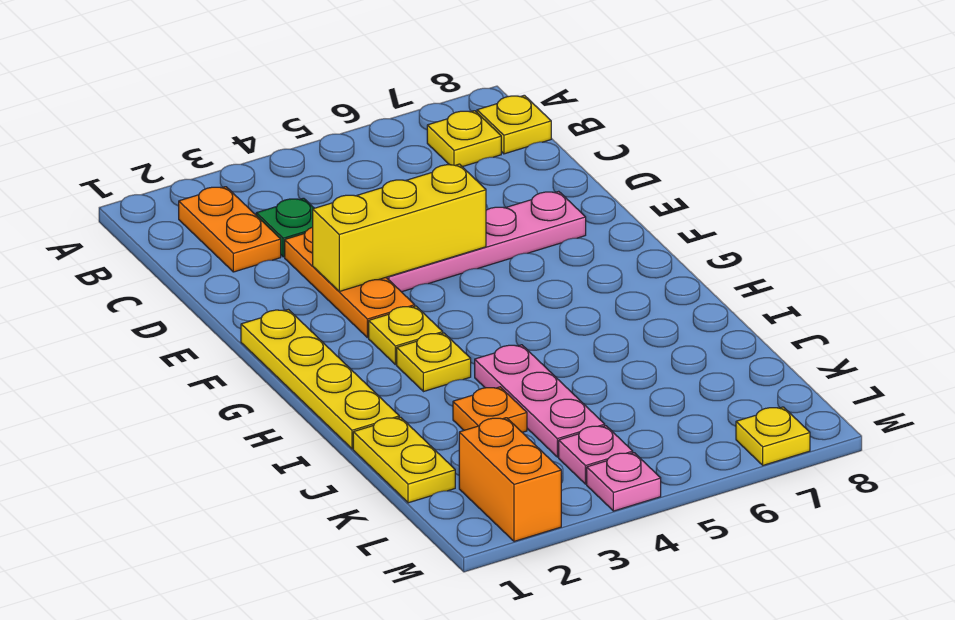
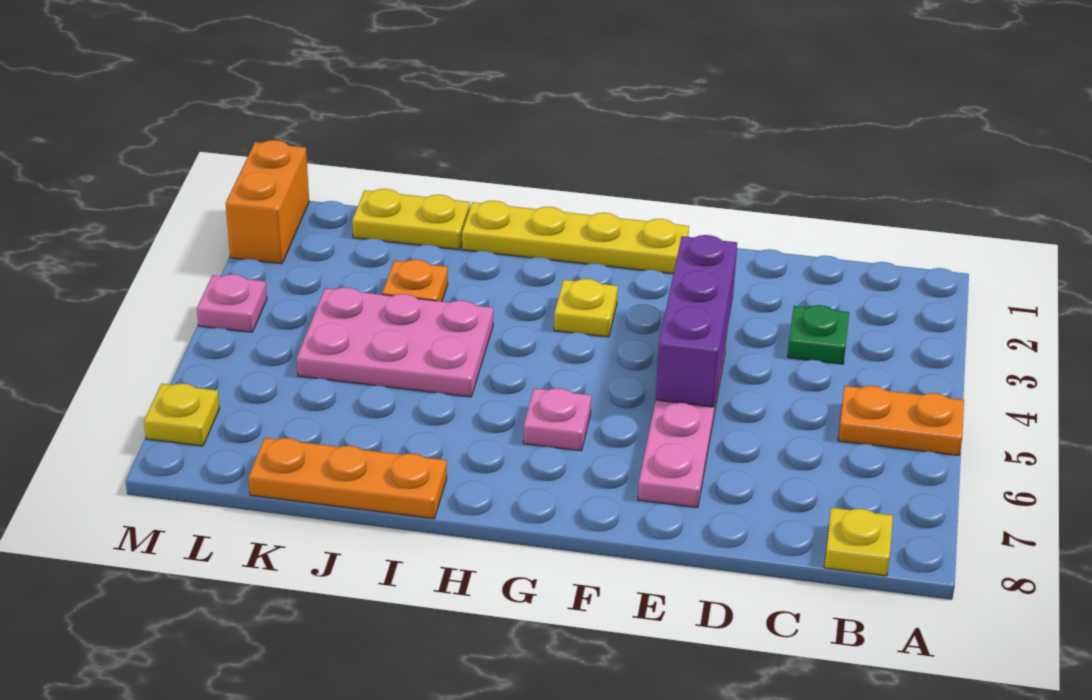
orange plate B2:C2 level 1 -> orange plate A5:B5 level 1
yellow plate B7 level 1 -> none
orange plate D3:F3 level 1 -> orange plate I8:K8 level 1
yellow brick E3:E5 level 2 -> purple brick E3:E5 level 2
yellow plate H3 level 1 -> none
pink plate I4:K4 level 1 -> pink plate I4:K5 level 1
orange brick L2:M2 level 1 -> orange brick M1:M2 level 1
pink plate L4 level 1 -> pink plate G6 level 1

